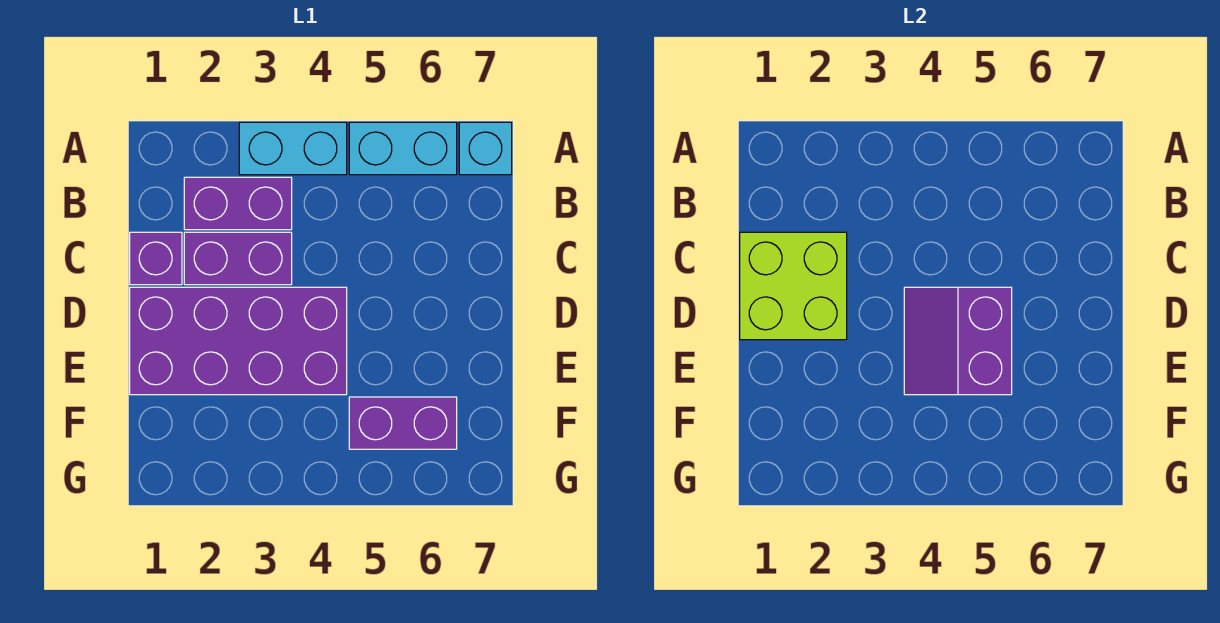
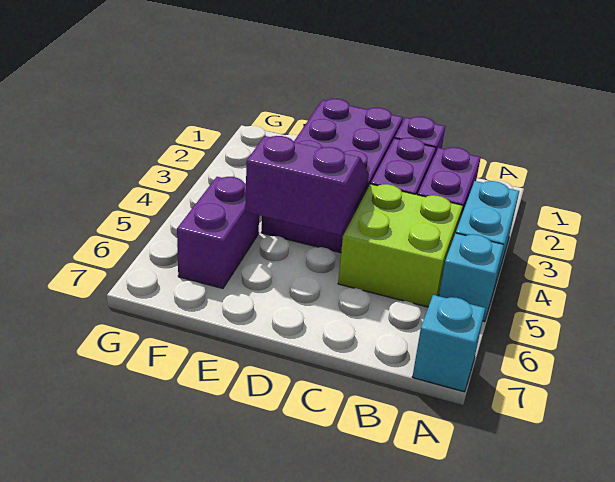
cyan brick A5:A6 level 1 -> cyan brick A5 level 1
lime brick C1:D2 level 2 -> lime brick B4:C5 level 1

